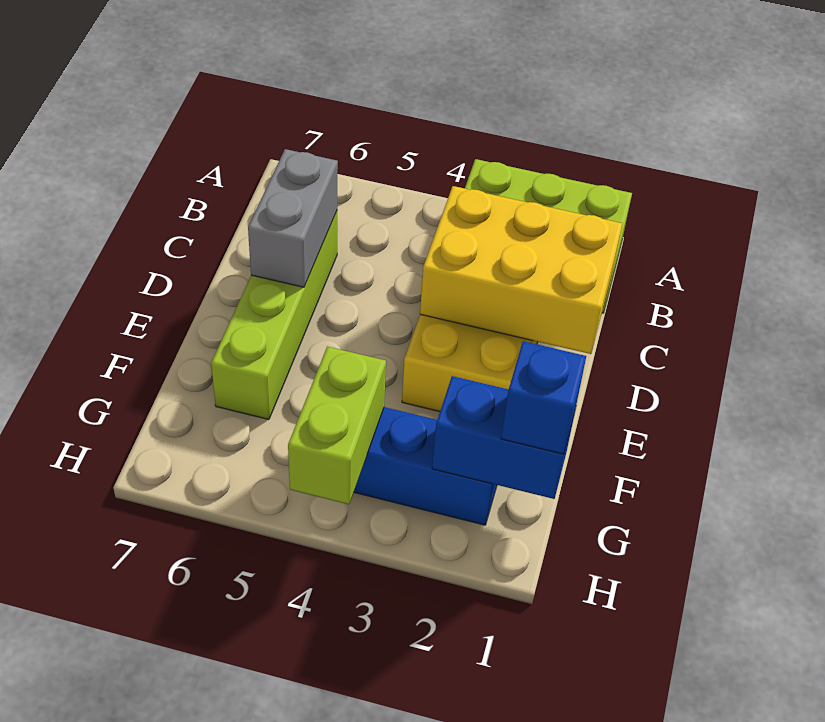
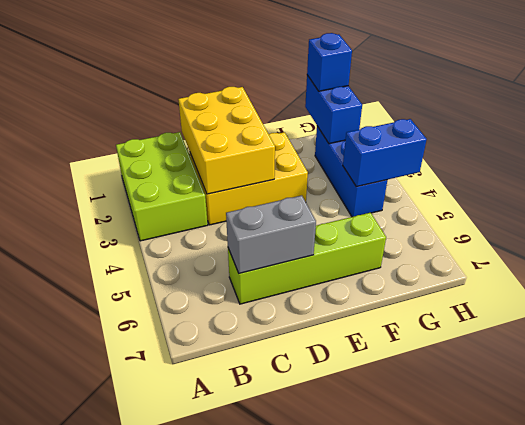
lime brick G4:H4 level 2 -> blue brick G4:H4 level 2

